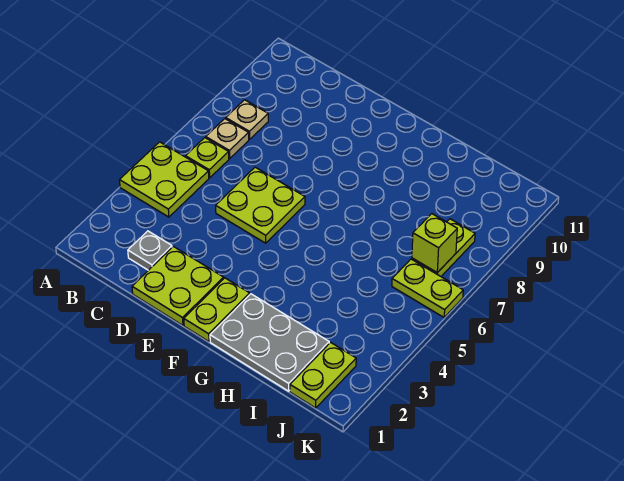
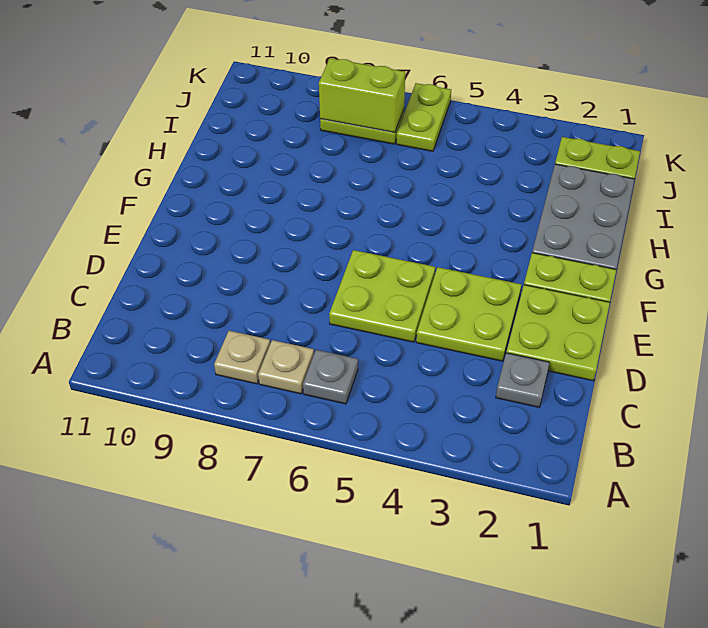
lime plate A4:B5 level 1 -> lime plate D3:E4 level 1
lime plate B6 level 1 -> grey plate B6 level 1
lime brick J7 level 2 -> lime brick J7:J8 level 2

